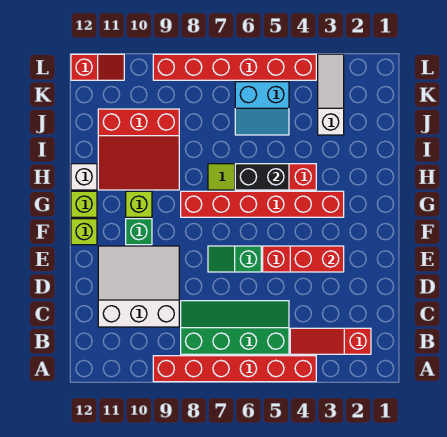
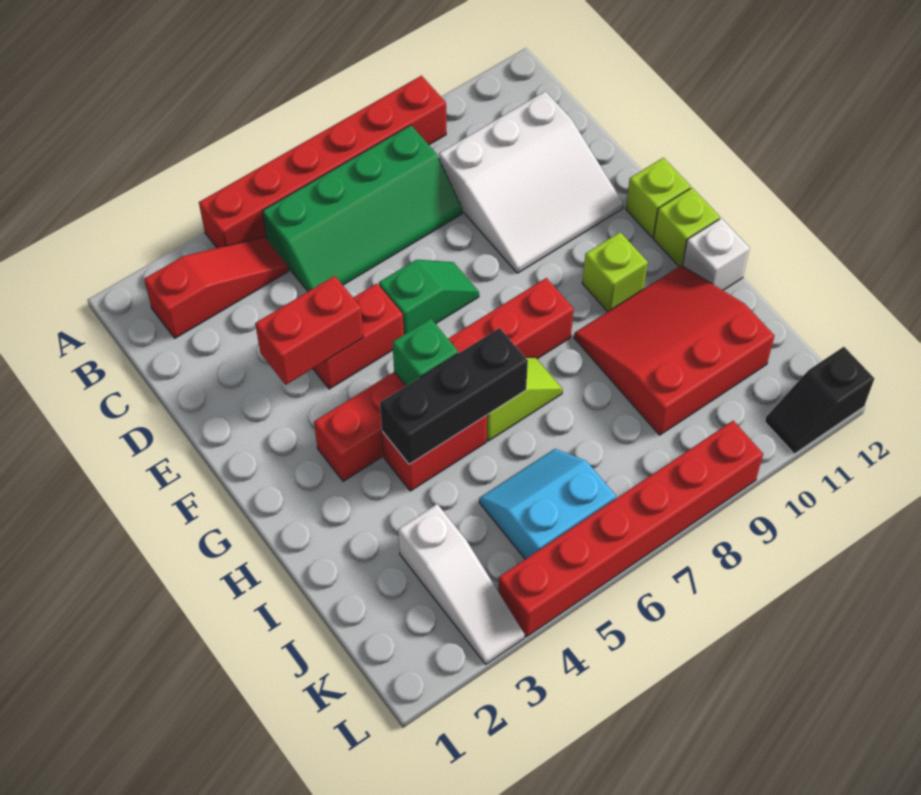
green brick F10 level 1 -> green brick G5 level 2
black brick H5:H6 level 2 -> black brick H4:H6 level 2
red slope L11:L12 level 1 top 12 -> black slope L11:L12 level 1 top 12

